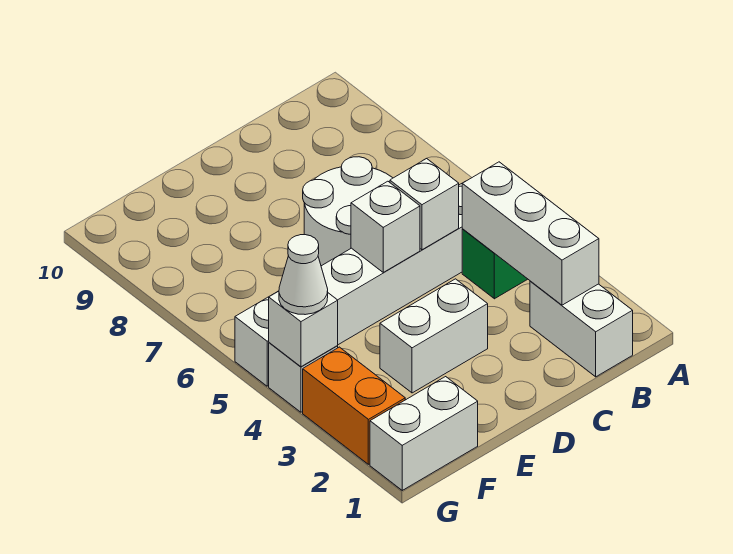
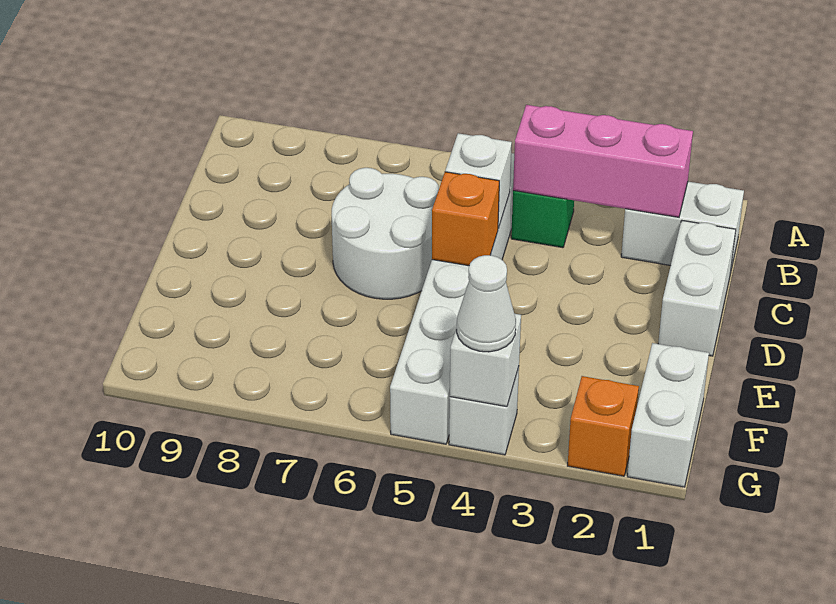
white brick B2:B4 level 2 -> pink brick B2:B4 level 2
white brick D3:E3 level 1 -> white brick C1:D1 level 1
white brick D5 level 2 -> orange brick D5 level 2
orange brick G2:G3 level 1 -> orange brick G2 level 1

